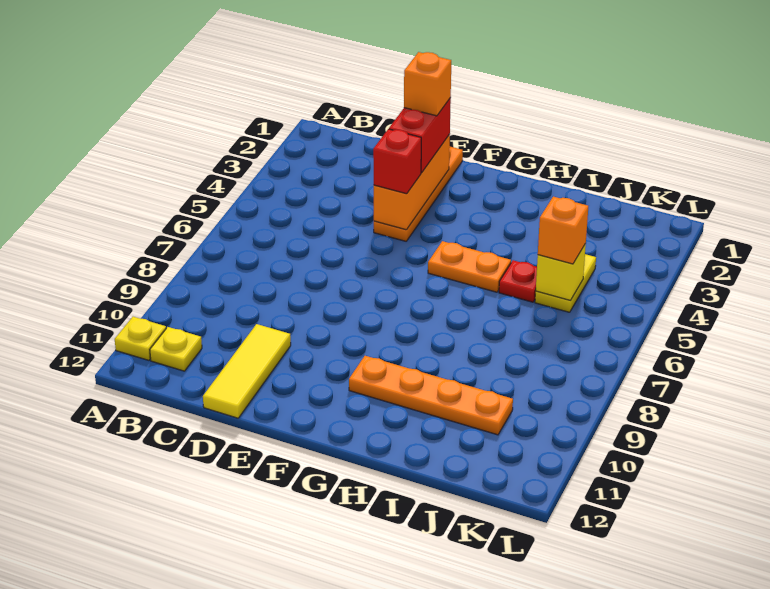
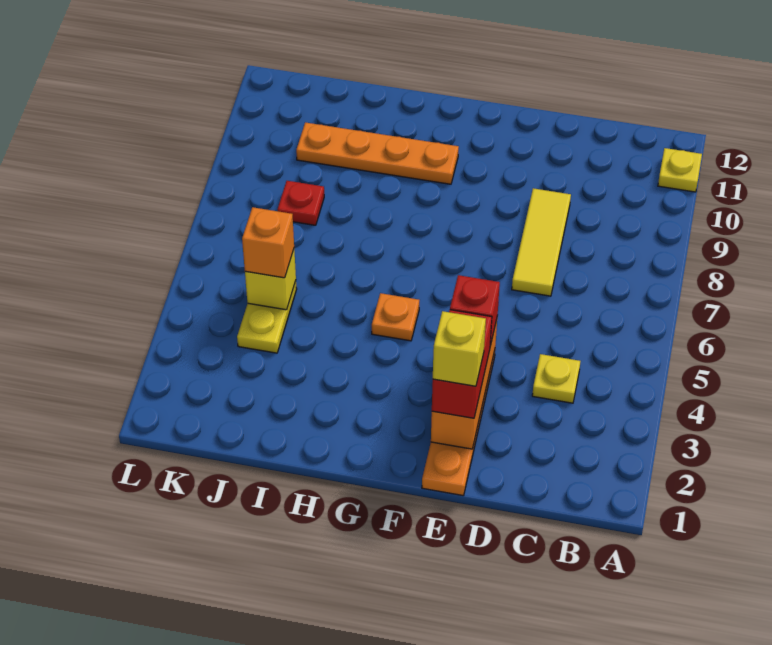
yellow plate B11 level 1 -> yellow plate C4 level 1
yellow tile D10:D12 level 1 -> yellow tile D7:D9 level 1
orange brick E2 level 4 -> yellow brick E2 level 4
orange plate G5:H5 level 1 -> orange plate G5 level 1
red plate I5 level 1 -> red plate J8 level 1

